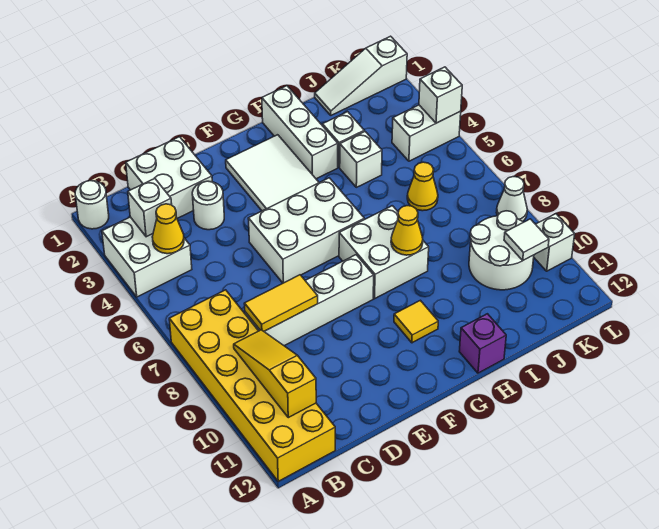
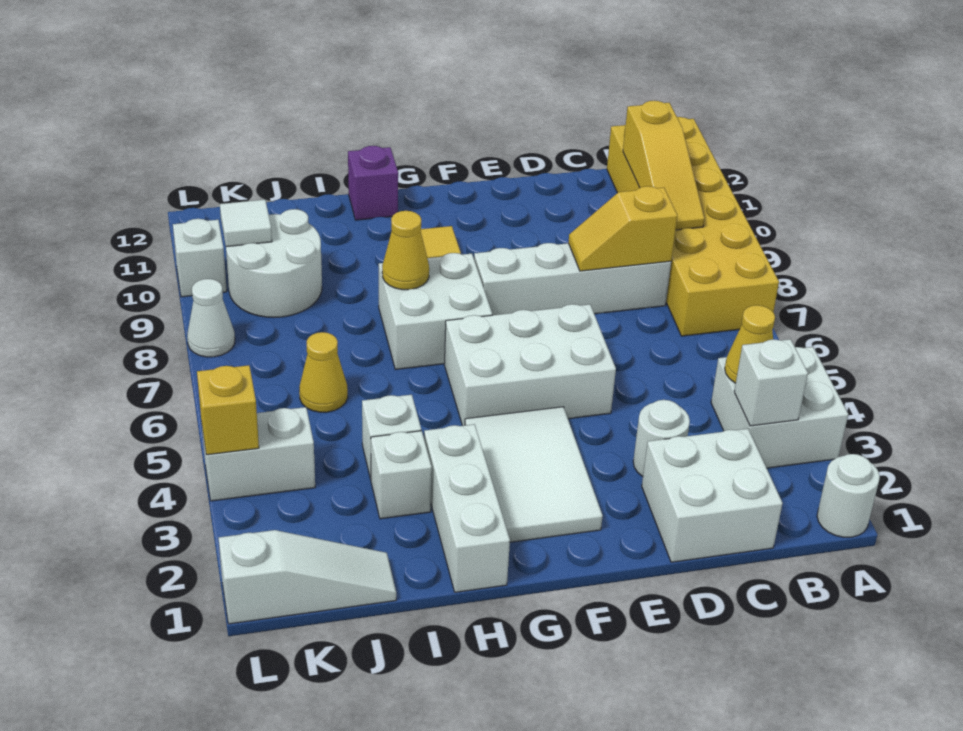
yellow tile C8:D8 level 2 -> yellow slope C8:D8 level 2 top C
white brick L4 level 2 -> yellow brick L4 level 2

